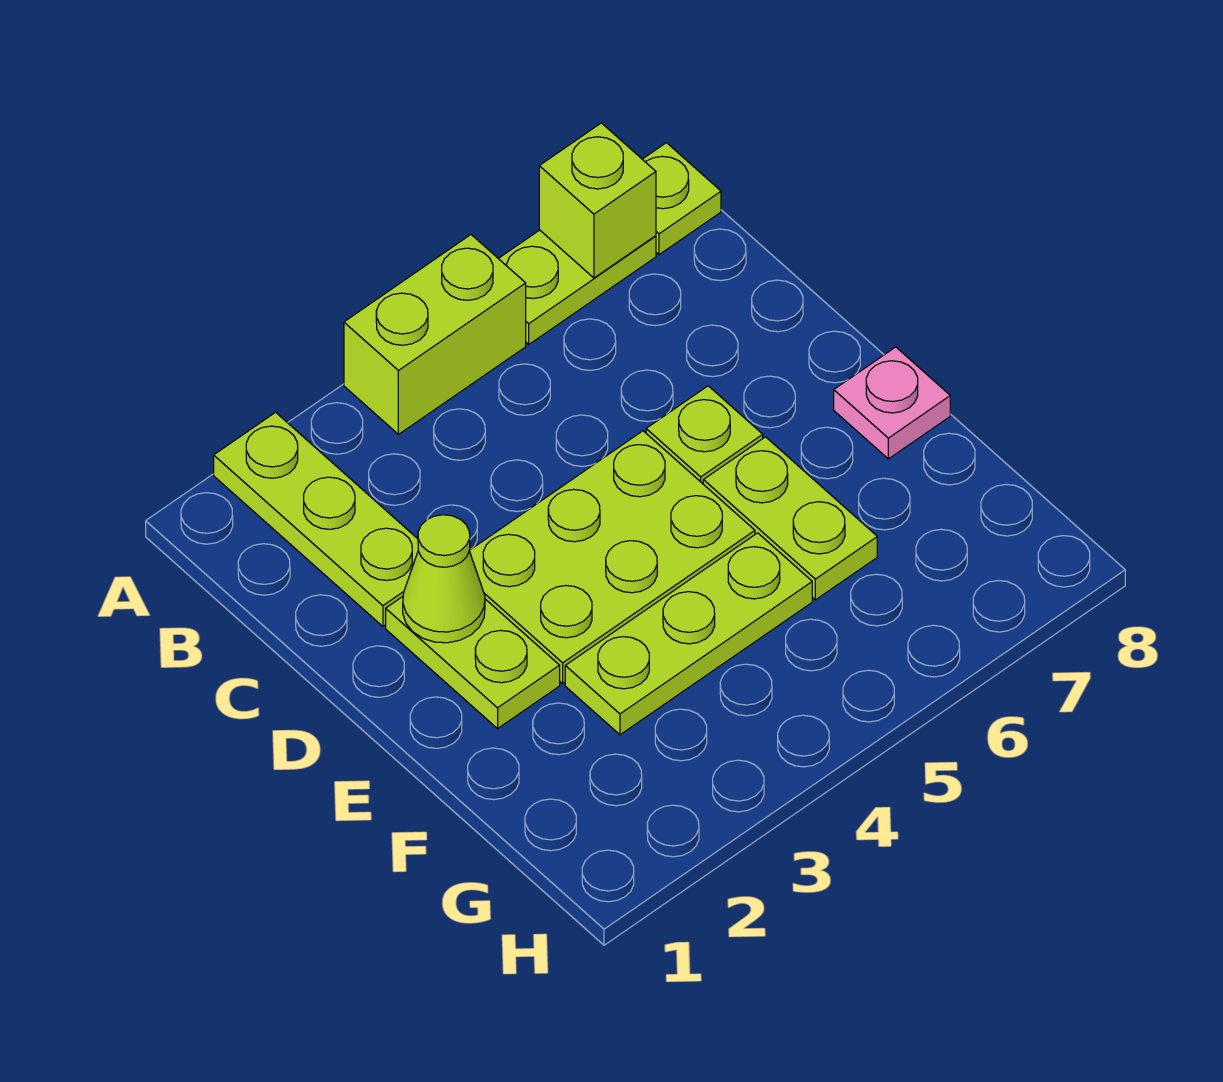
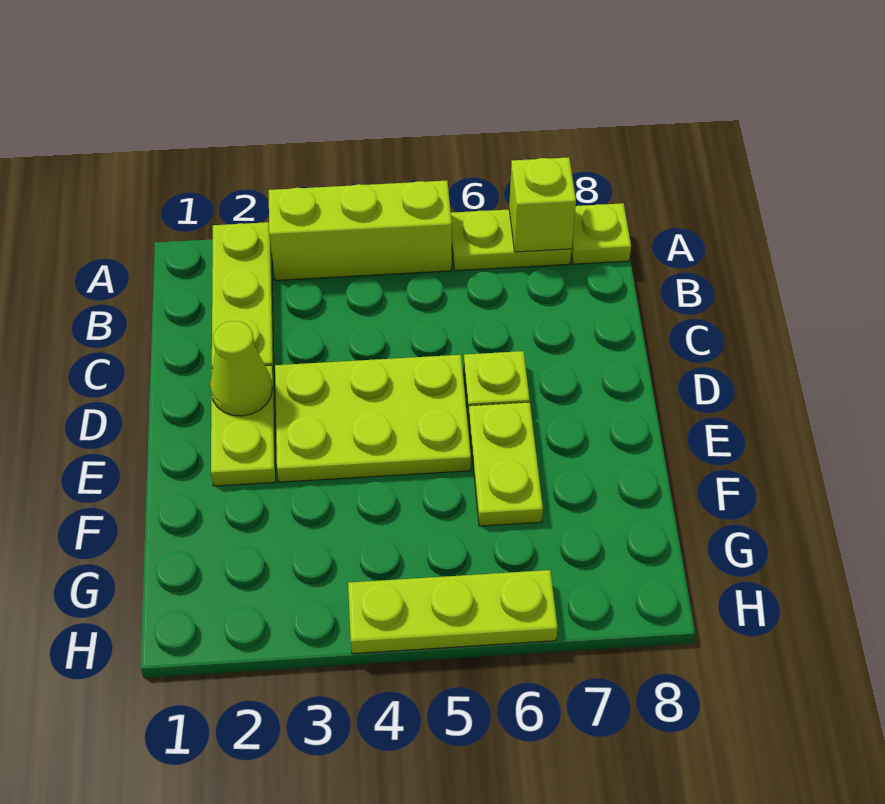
lime brick A4:A5 level 1 -> lime brick A3:A5 level 1
pink plate E8 level 1 -> none
lime plate F3:F5 level 1 -> lime plate H4:H6 level 1

